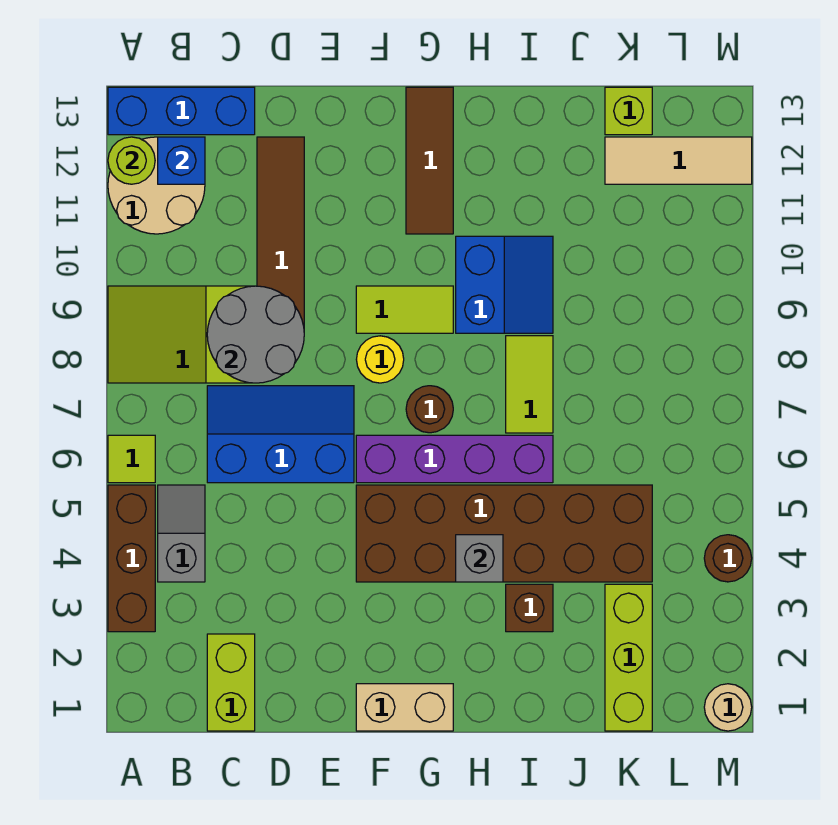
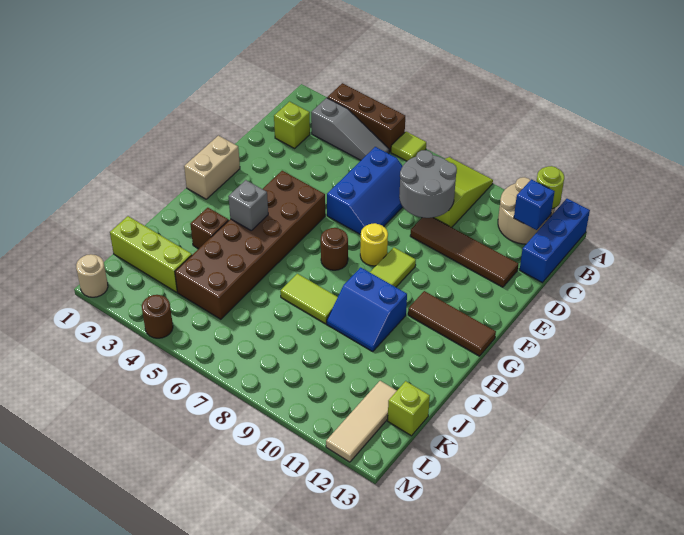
grey slope B4:B5 level 1 top 4 -> grey slope B3:B5 level 1 top 3
lime brick C1:C2 level 1 -> lime brick C2 level 1
purple brick F6:I6 level 1 -> none

